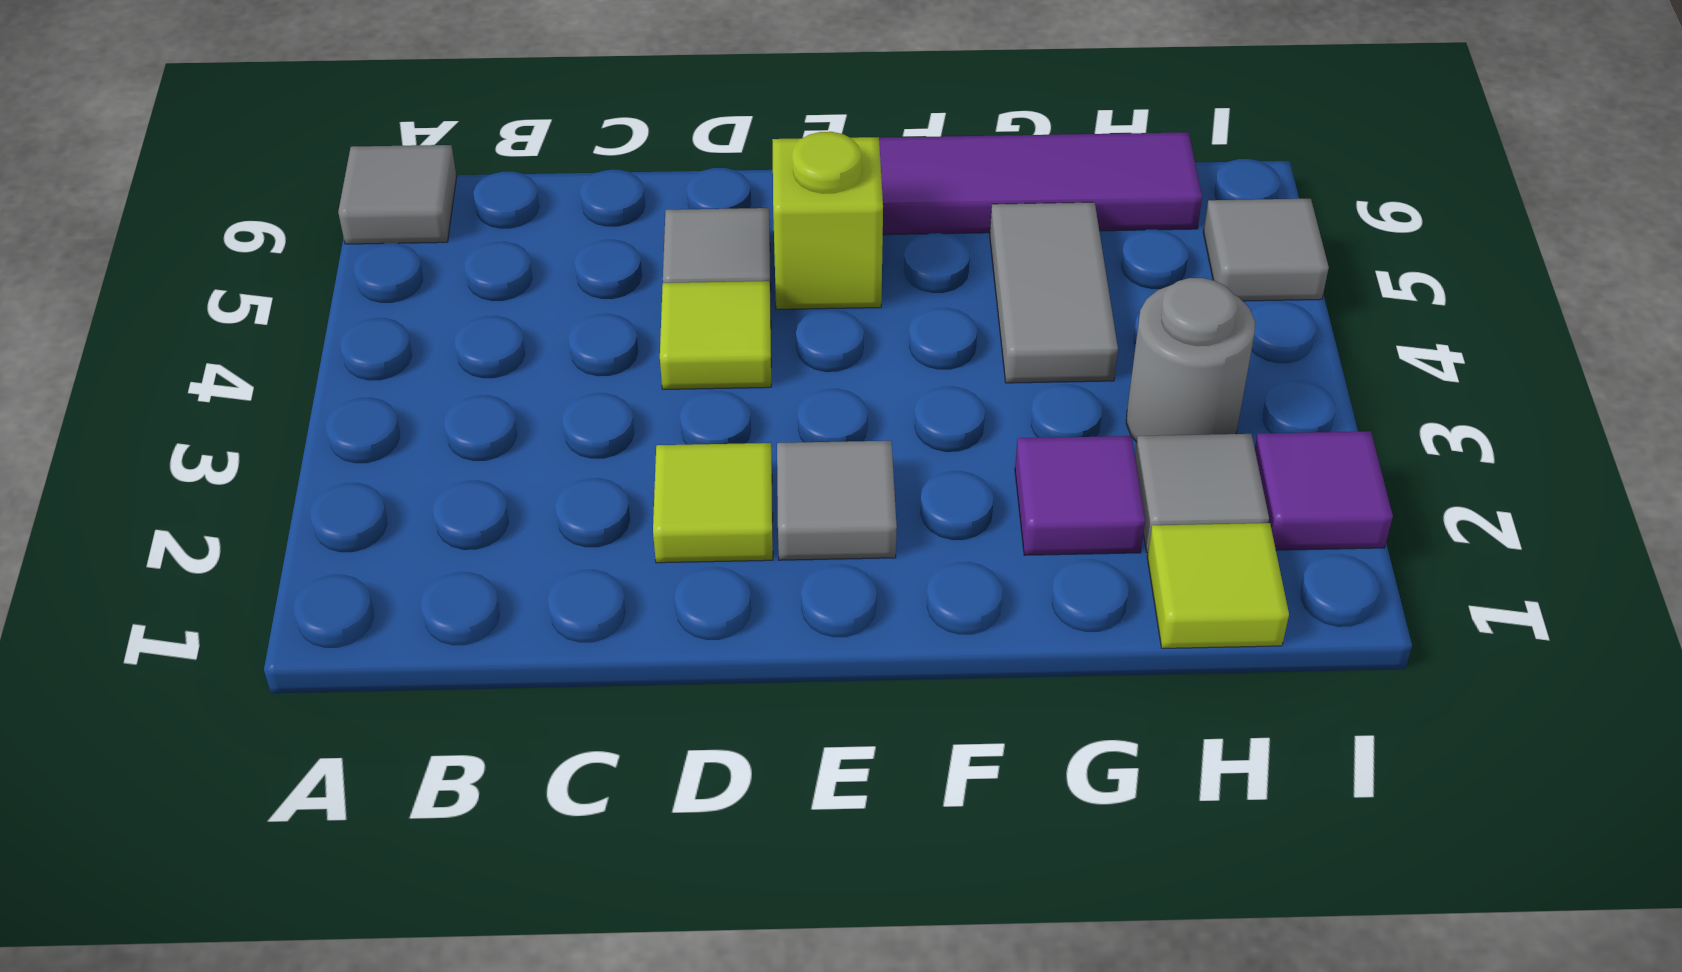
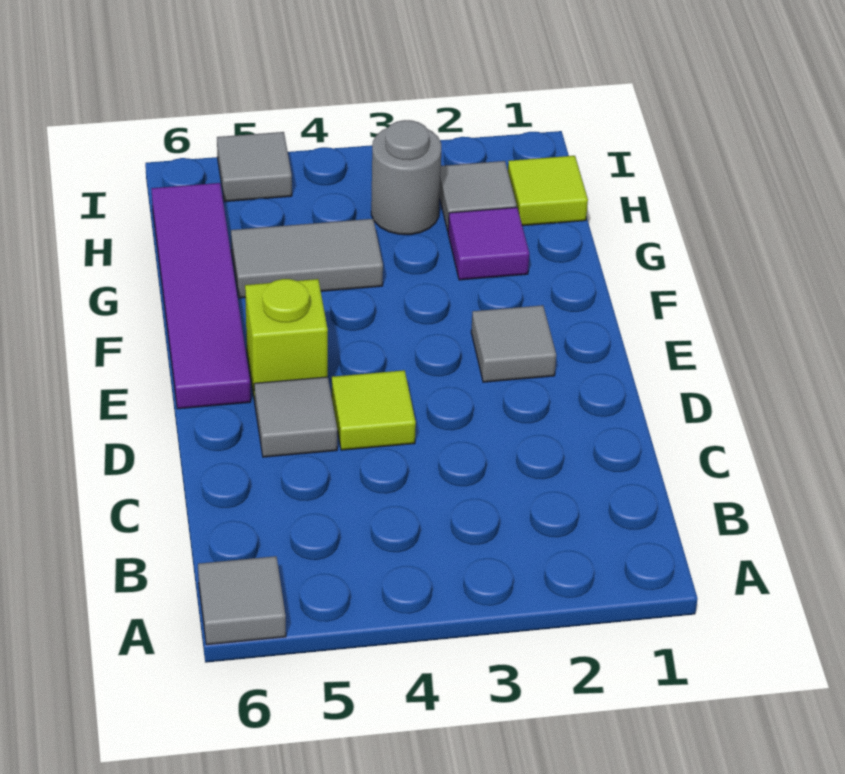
lime tile D2 level 1 -> none
purple tile I2 level 1 -> none

